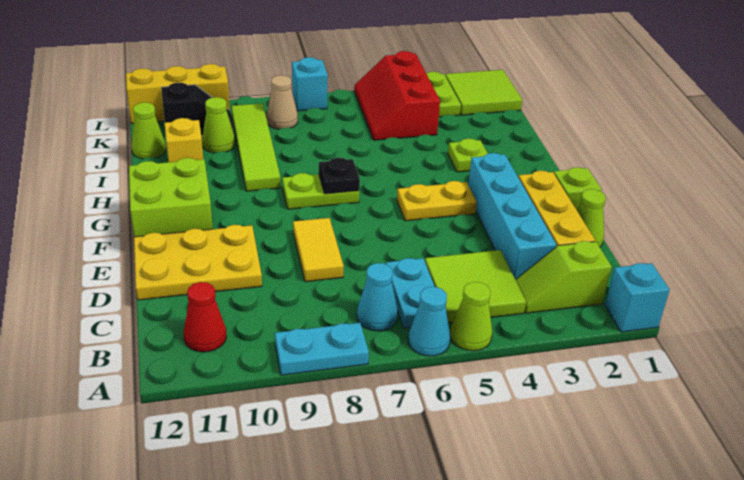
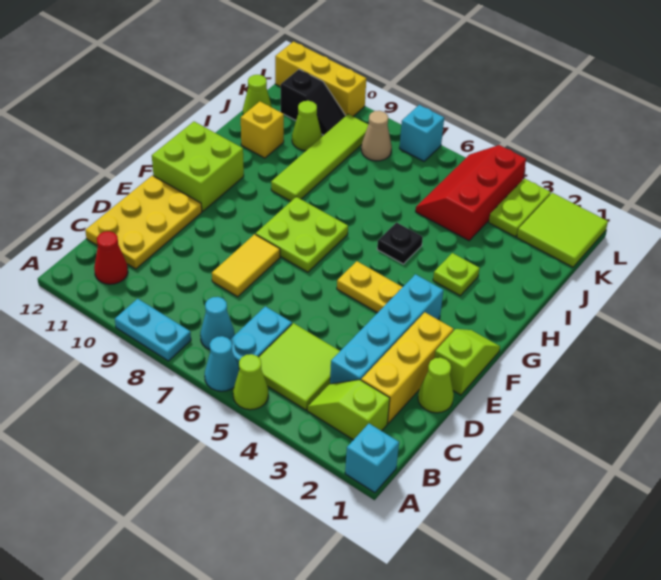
yellow plate D10:E12 level 1 -> yellow plate C11:E12 level 1
lime plate G7:G8 level 1 -> lime plate F7:G8 level 1
black plate G7 level 2 -> black plate H5 level 1

